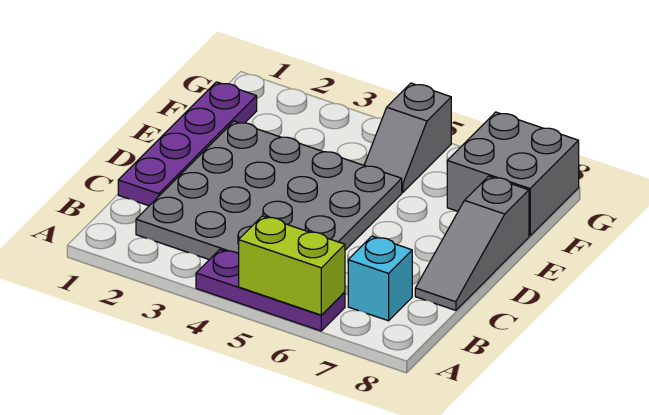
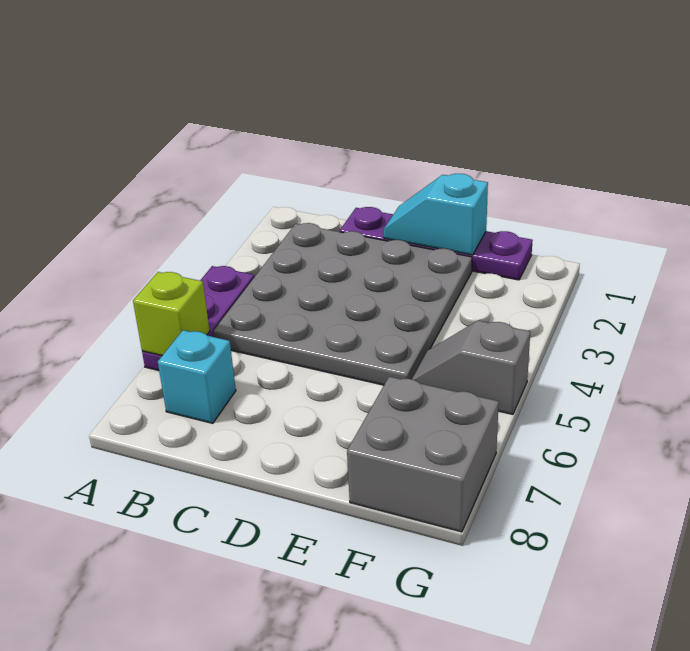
lime brick A5:A6 level 2 -> lime brick A6 level 2
grey slope C8:E8 level 1 top E -> none
none -> cyan slope D1:E1 level 2 top E

